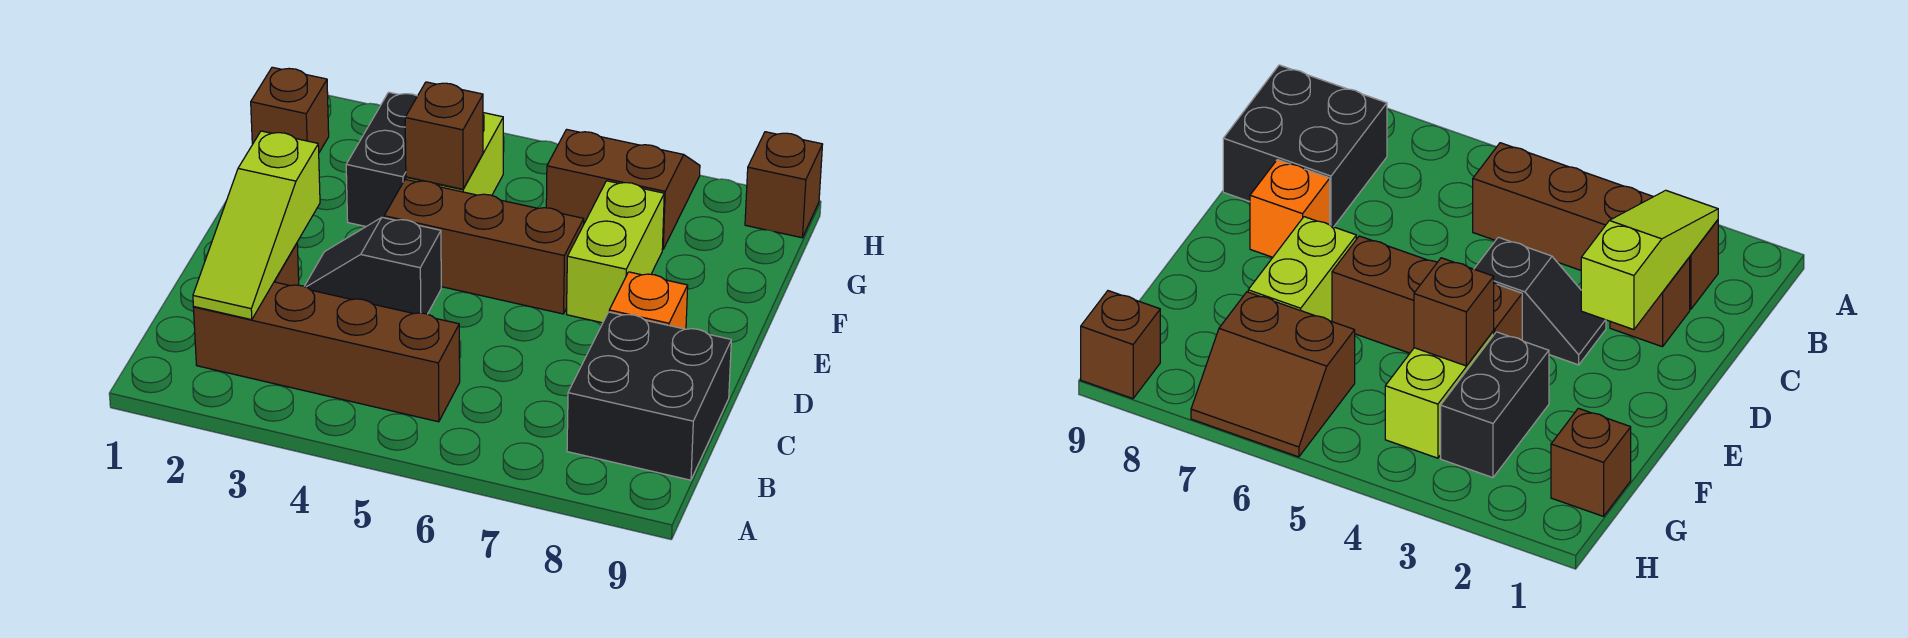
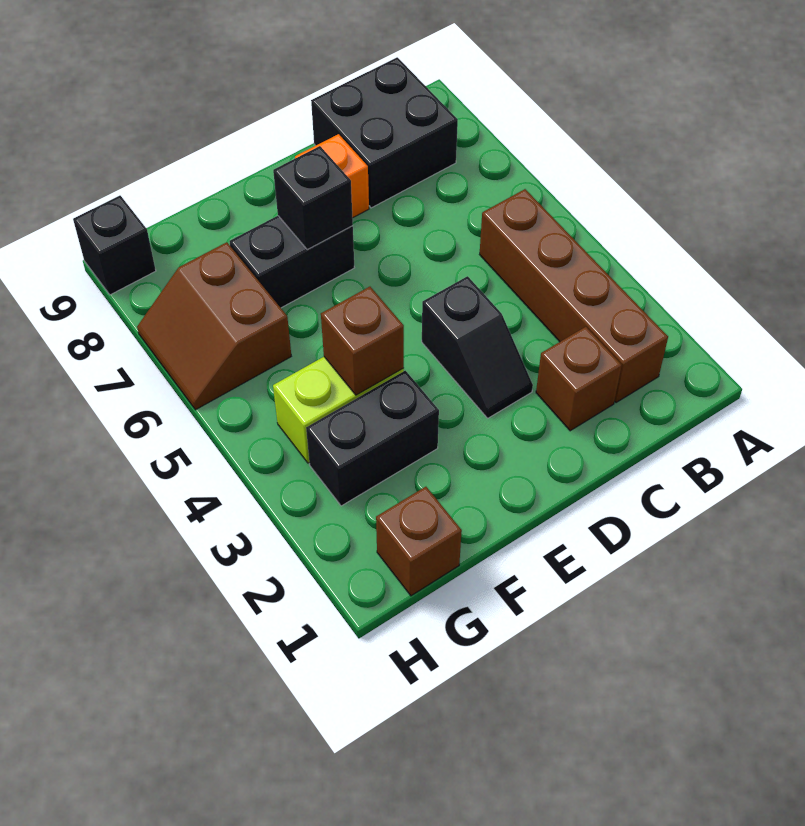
lime slope B2:D2 level 2 top D -> none
brown brick E4:E6 level 1 -> none
lime brick E7:F7 level 1 -> black brick E7:F7 level 1
none -> black brick E7 level 2
brown brick H9 level 1 -> black brick H9 level 1

